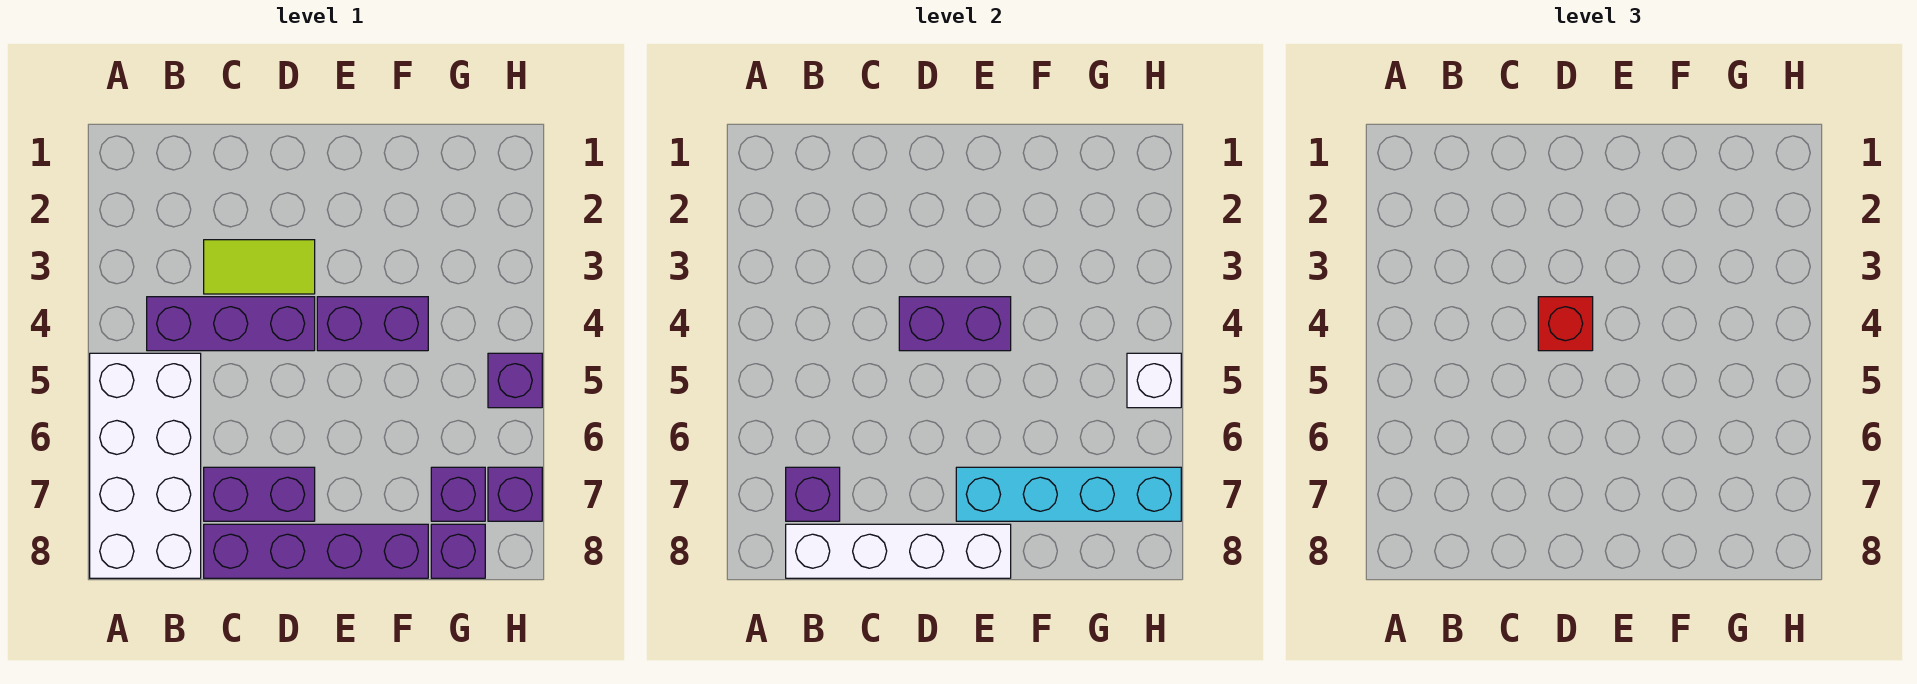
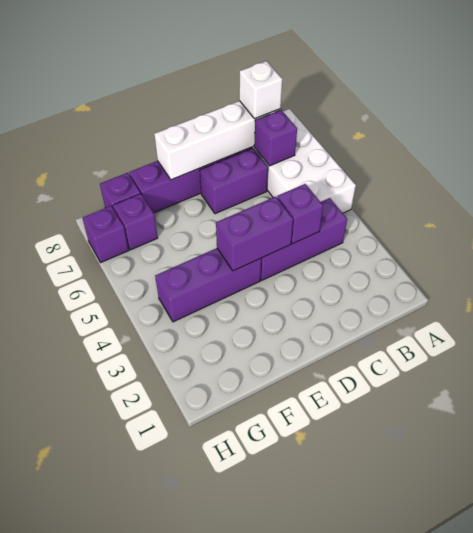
lime tile C3:D3 level 1 -> none
red brick D4 level 3 -> none
purple brick E4:F4 level 1 -> purple brick E4:G4 level 1
cyan brick E7:H7 level 2 -> none
purple brick H5 level 1 -> purple brick C4 level 2
white brick H5 level 2 -> white brick B8 level 3

